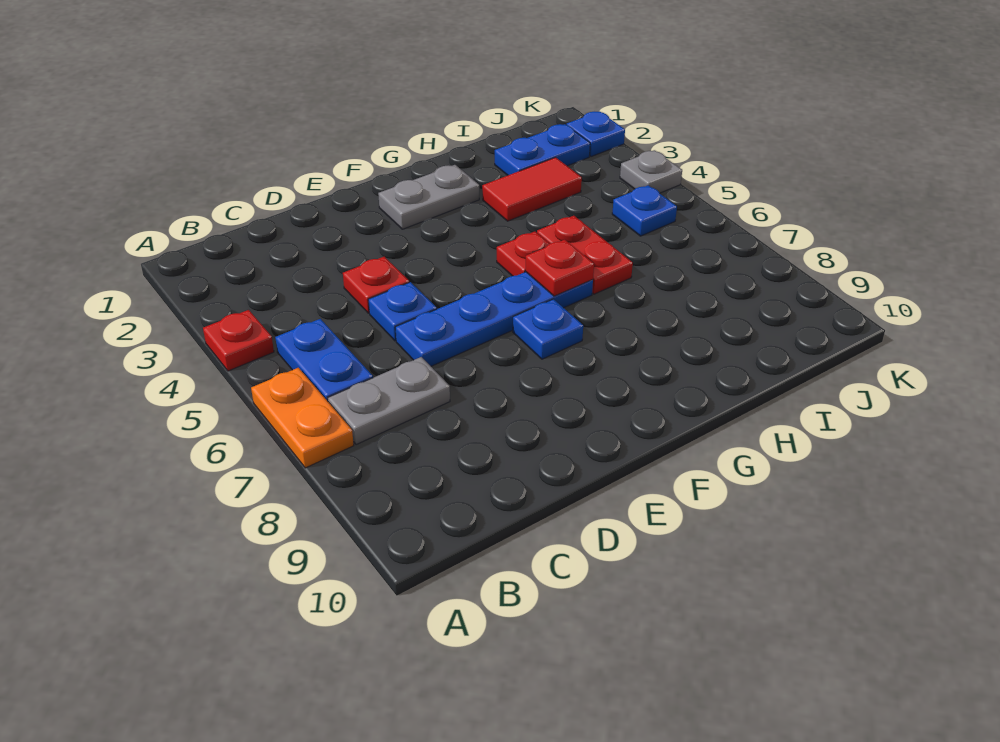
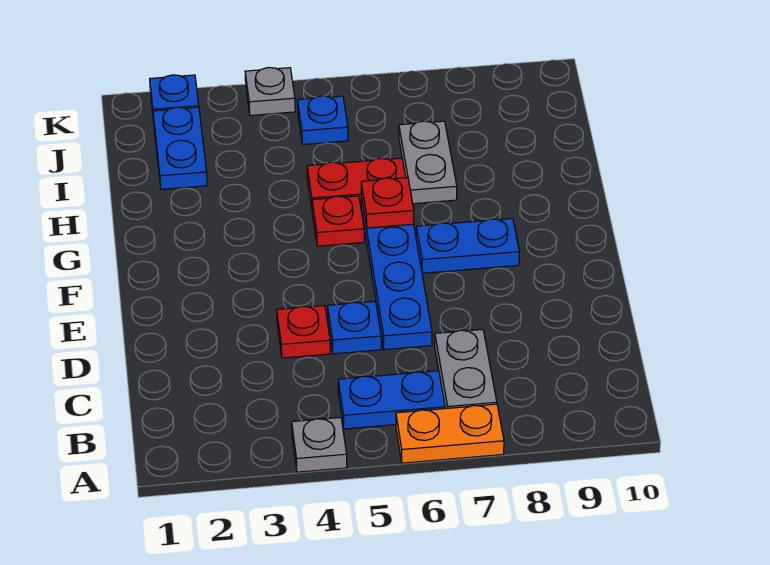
red plate A4 level 1 -> grey plate A4 level 1
grey plate F2:G2 level 1 -> grey plate H7:I7 level 1
blue plate F7 level 1 -> blue plate F7:F8 level 1
red tile H3:I3 level 1 -> none

